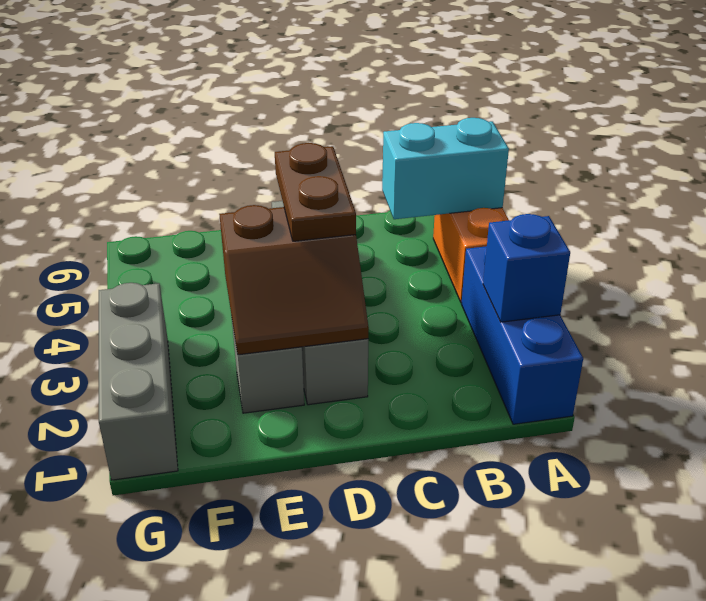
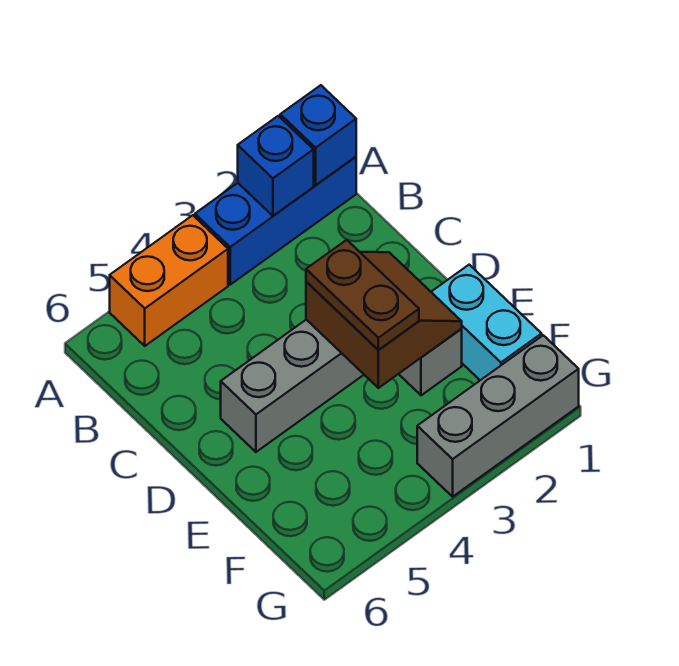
none -> blue brick A1 level 2
cyan brick A5:B5 level 2 -> cyan brick E1:F1 level 1
brown plate D3:D4 level 3 -> brown plate D3:E3 level 3

